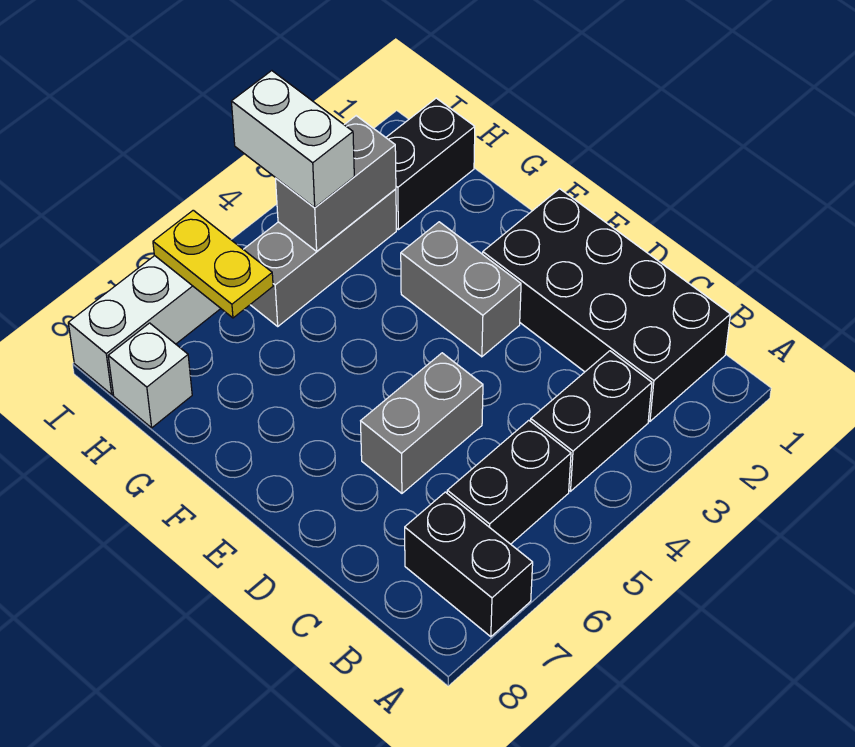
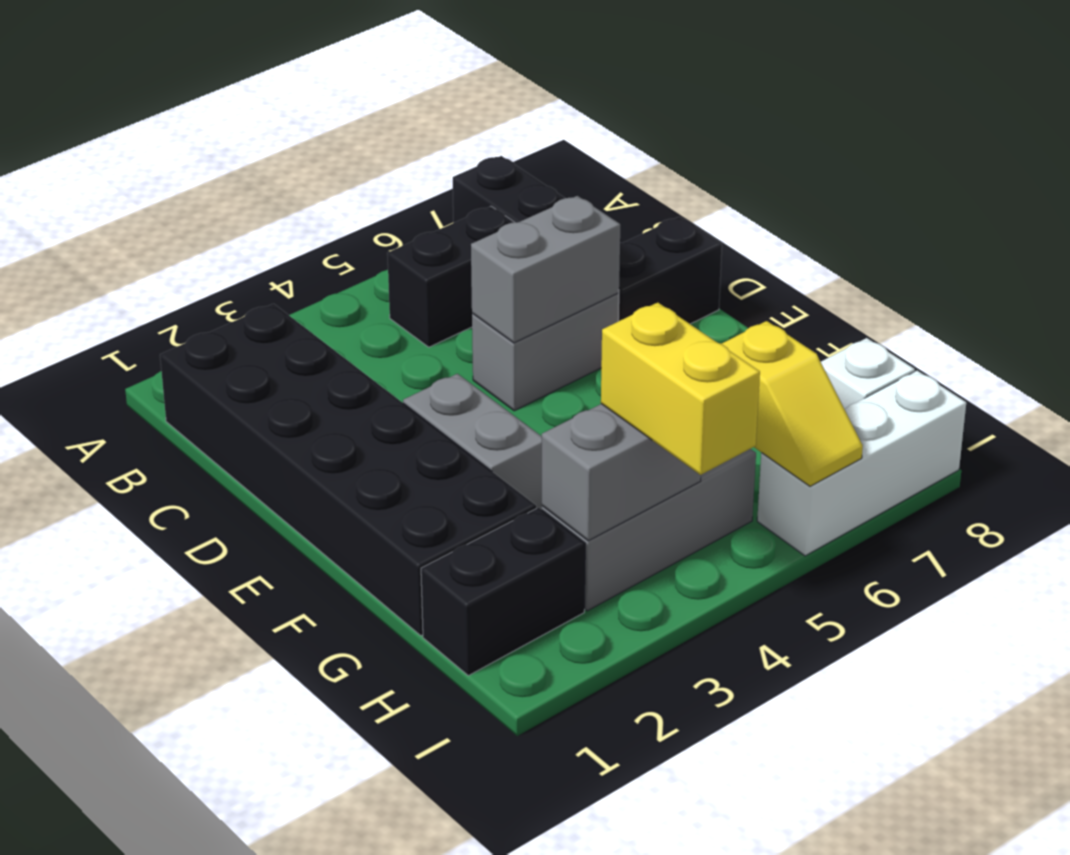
black brick B1:E2 level 1 -> black brick B1:G2 level 1
black brick B3:B4 level 1 -> black brick D7:D8 level 1
none -> grey brick D5:D6 level 2
white brick H4:I4 level 3 -> yellow brick H4:I4 level 3
yellow plate H6:I6 level 2 -> yellow slope H6:I6 level 2 top H

